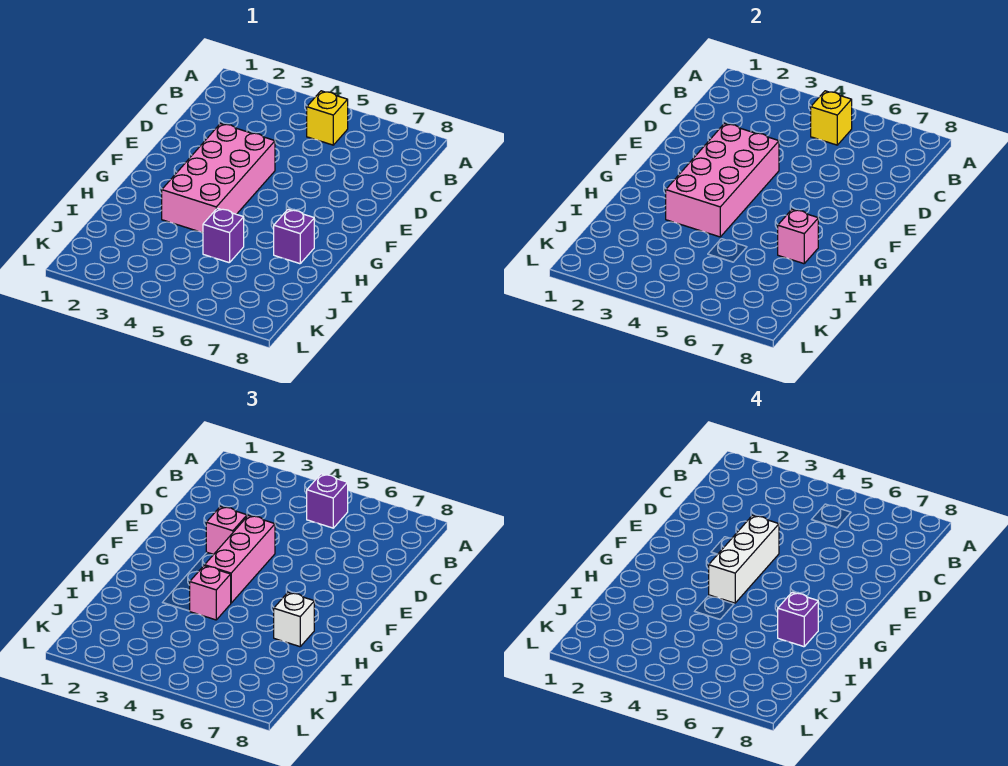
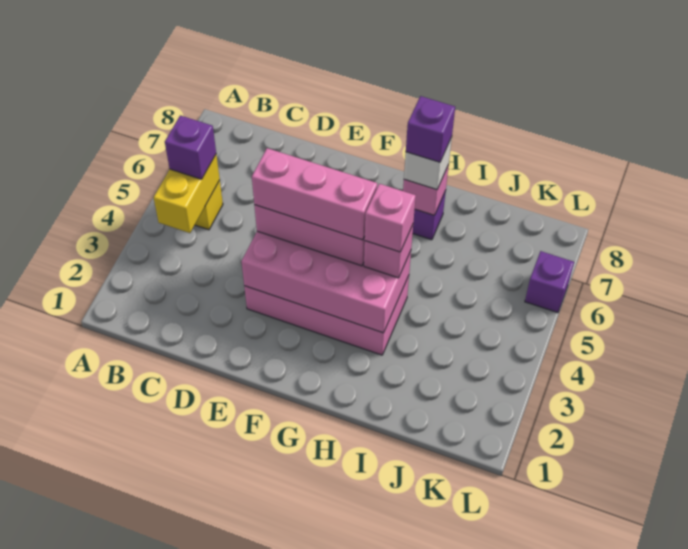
yellow brick B5 level 2 -> yellow brick B4:B5 level 2
pink brick E3 level 3 -> pink brick H4 level 4
white brick E4:G4 level 4 -> pink brick E4:G4 level 4
purple brick I5 level 1 -> purple brick L6 level 1

